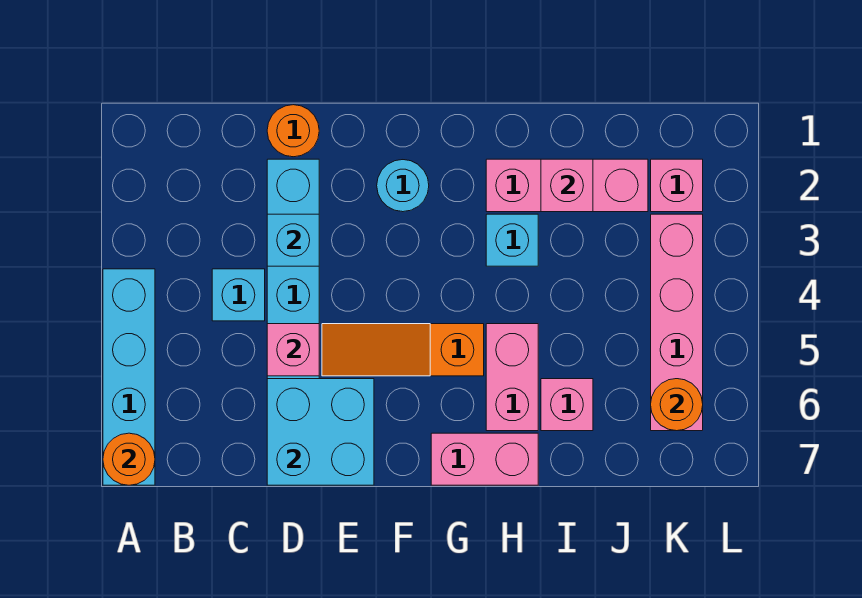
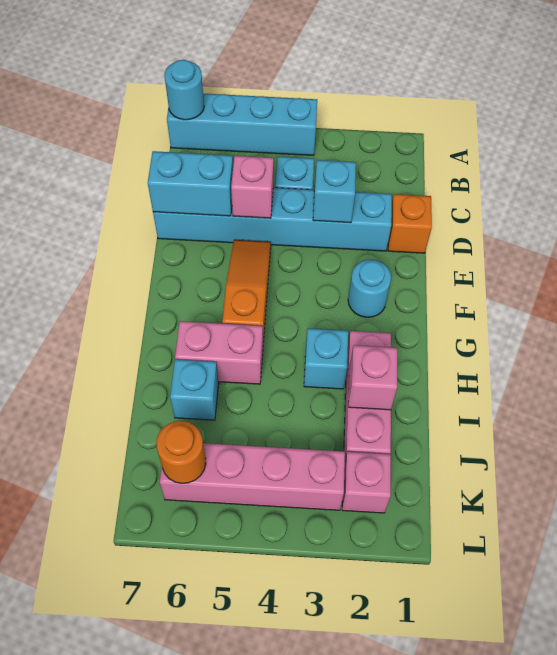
orange round brick A7 level 2 -> cyan round brick A7 level 2
orange round brick D1 level 1 -> orange brick D1 level 1
cyan brick D6:E7 level 2 -> cyan brick D6:D7 level 2
pink brick G7:H7 level 1 -> none
pink brick I6 level 1 -> cyan brick I6 level 1

